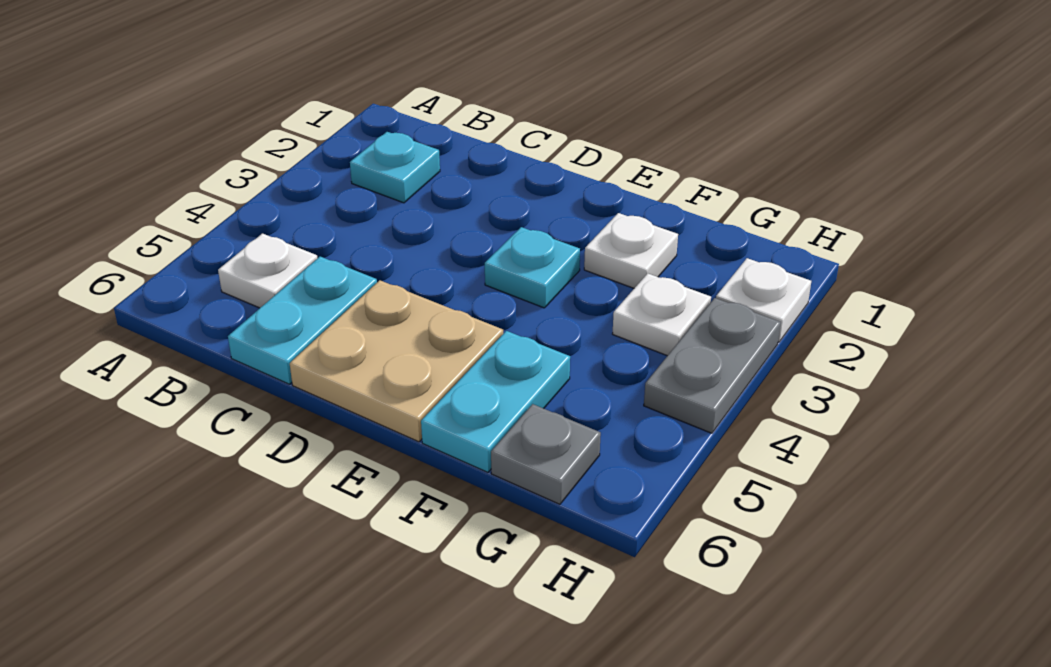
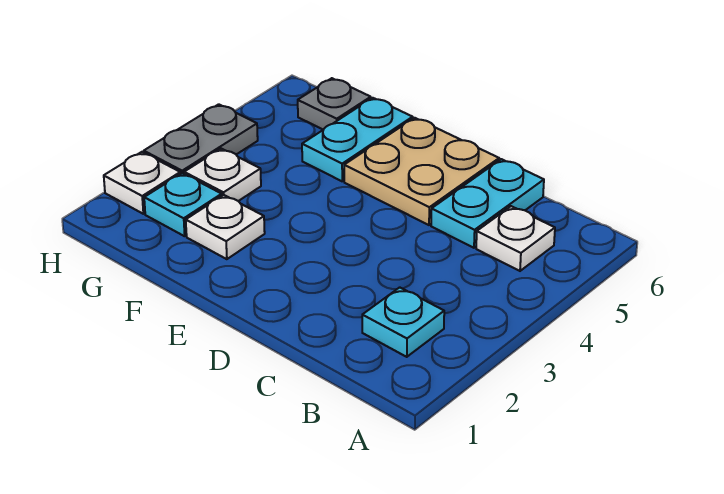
cyan plate E3 level 1 -> cyan plate G2 level 1

